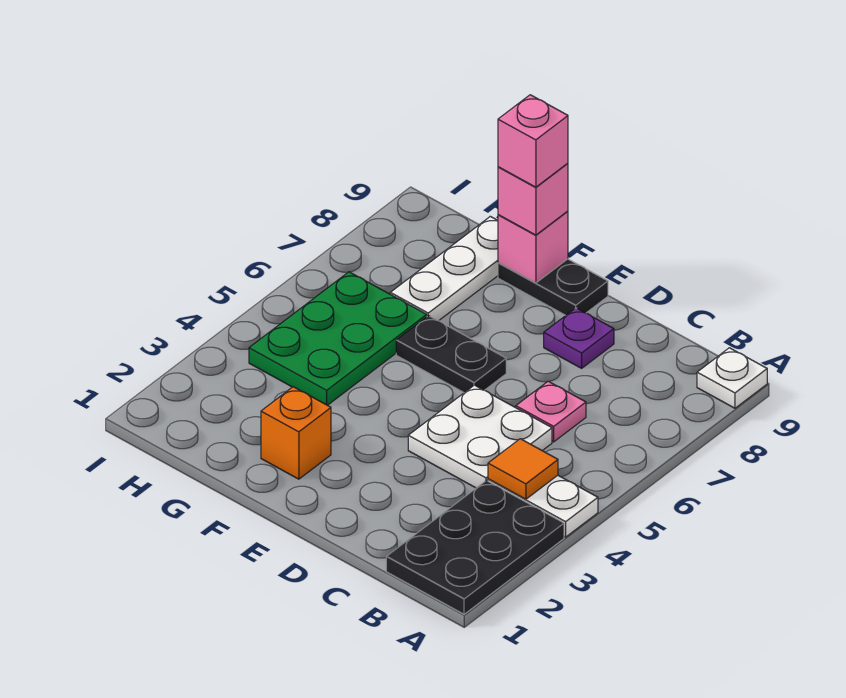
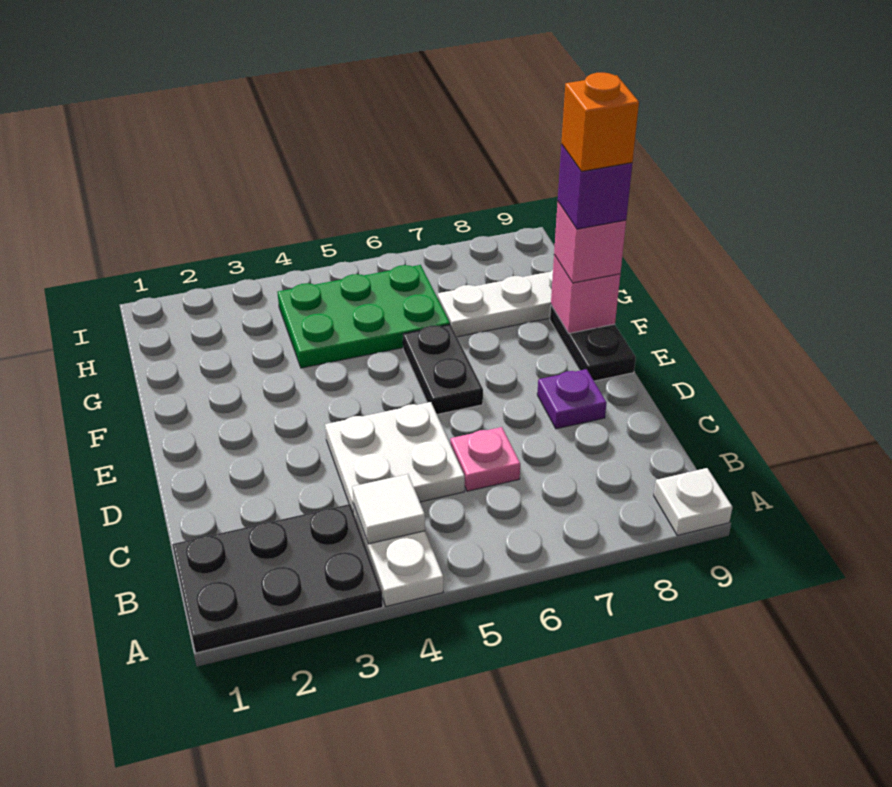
orange tile B4 level 2 -> white tile B4 level 2
orange brick F2 level 1 -> orange brick F9 level 5
pink brick F9 level 4 -> purple brick F9 level 4

